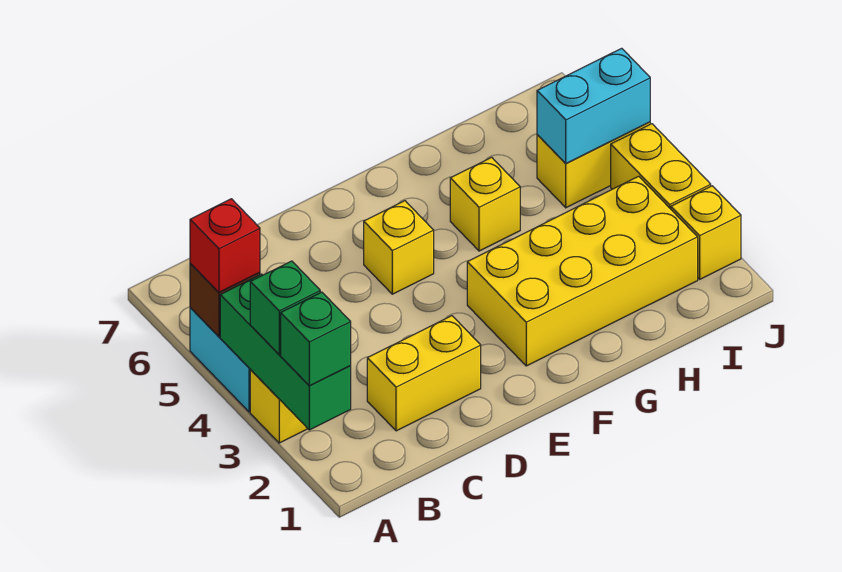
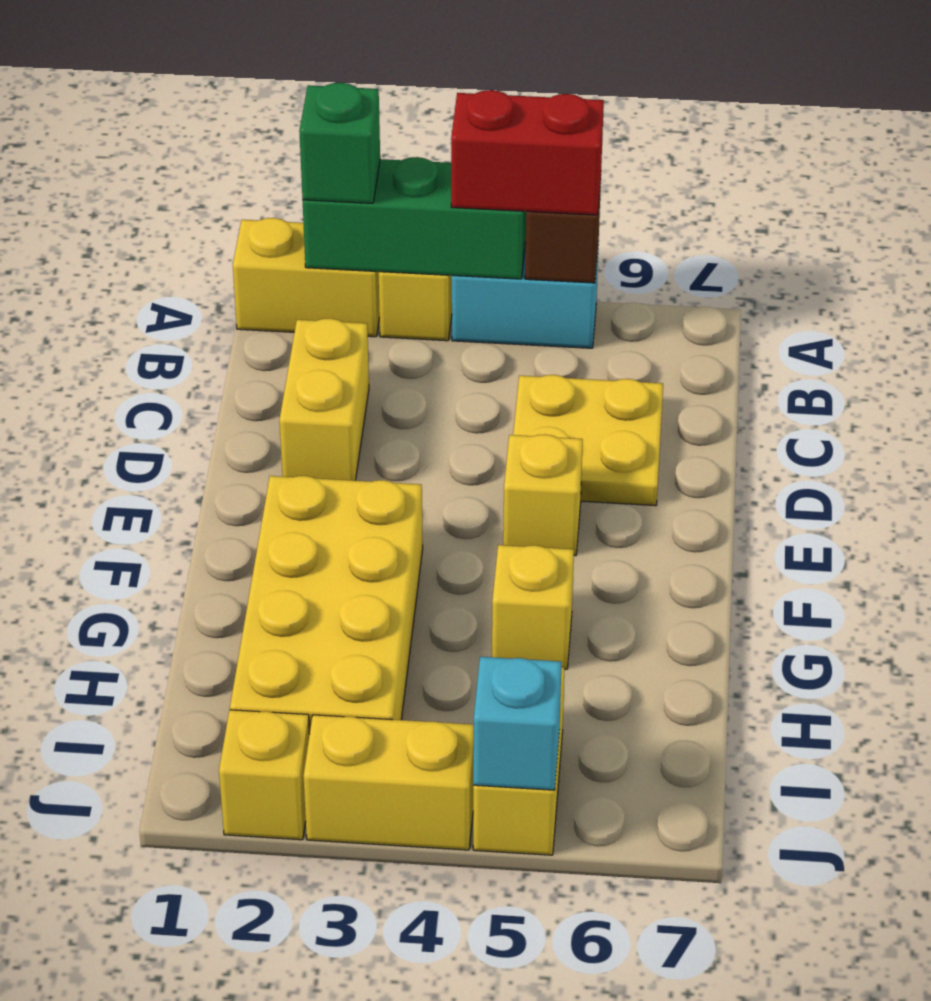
none -> yellow brick A1:A2 level 1
green brick A3 level 3 -> none
red brick A5 level 3 -> red brick A4:A5 level 3
none -> yellow plate C5:D6 level 1
cyan brick I5:J5 level 2 -> cyan brick J5 level 2

